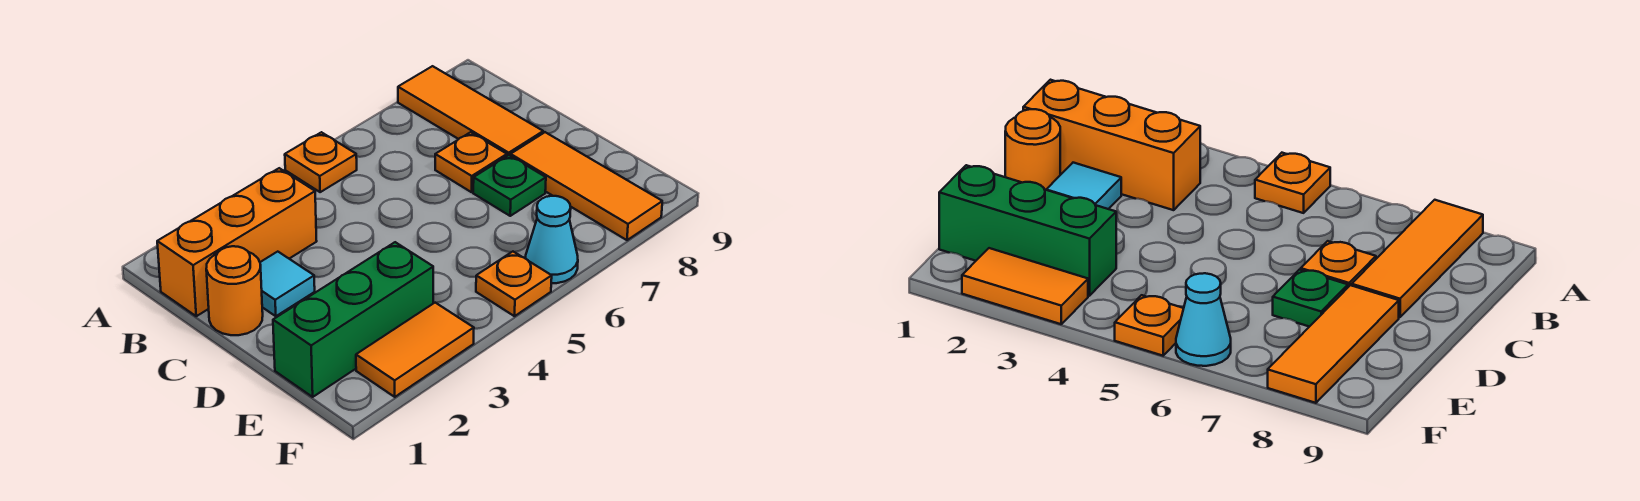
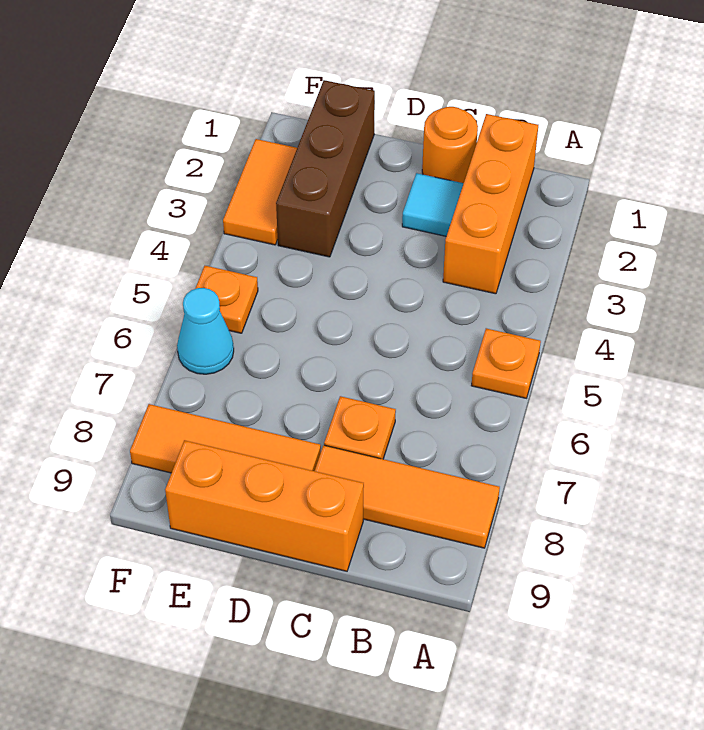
none -> orange brick C9:E9 level 1
green plate D7 level 1 -> none
green brick E1:E3 level 1 -> brown brick E1:E3 level 1

